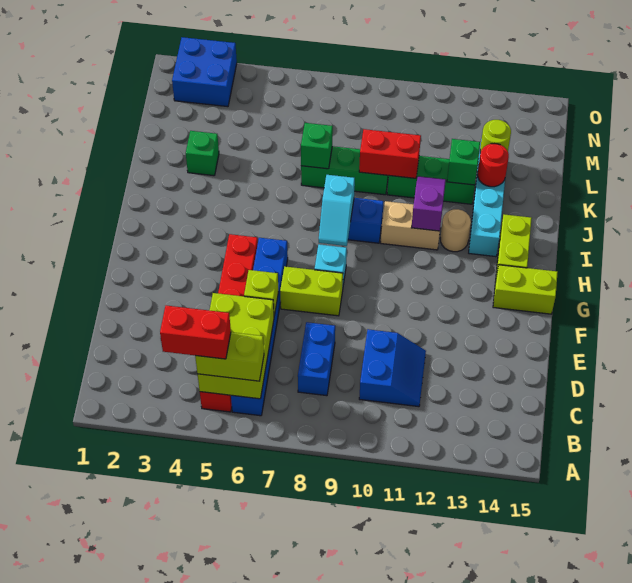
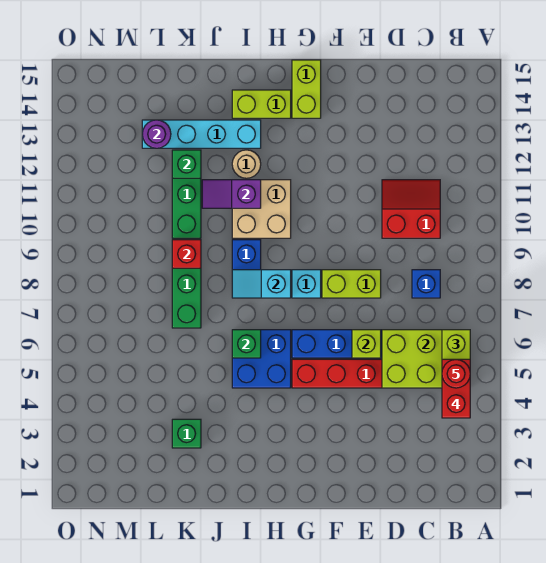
blue brick C8:D8 level 1 -> blue brick C8 level 1
blue slope C10:D11 level 1 top 10 -> red slope C10:D11 level 1 top 10
lime brick F7:F8 level 1 -> lime brick E8:F8 level 1
cyan slope H8:I8 level 2 top I -> cyan slope H8:I8 level 2 top H
tan brick I10:I11 level 1 -> tan brick H10:I11 level 1
green brick K7 level 2 -> green brick I6 level 2
red brick K9:K10 level 2 -> red brick K9 level 2
red round brick K13 level 2 -> red round brick B5 level 5
lime round brick L13 level 2 -> purple round brick L13 level 2
blue brick N2:O3 level 1 -> blue brick H5:I6 level 1

